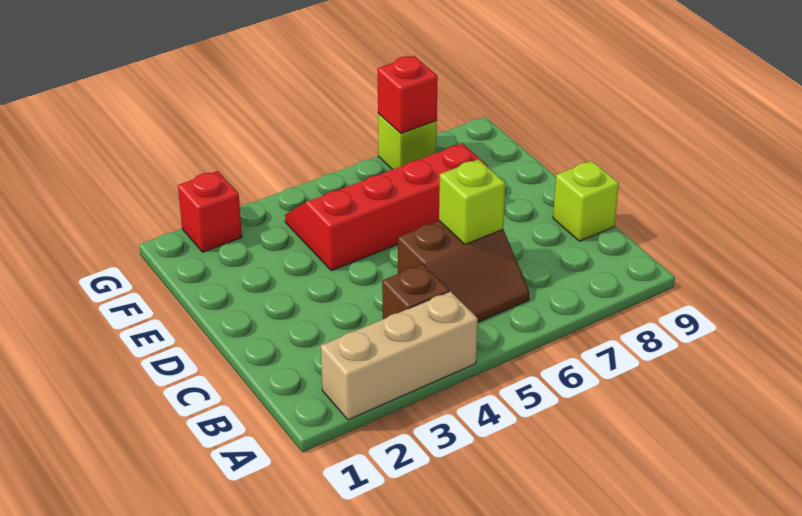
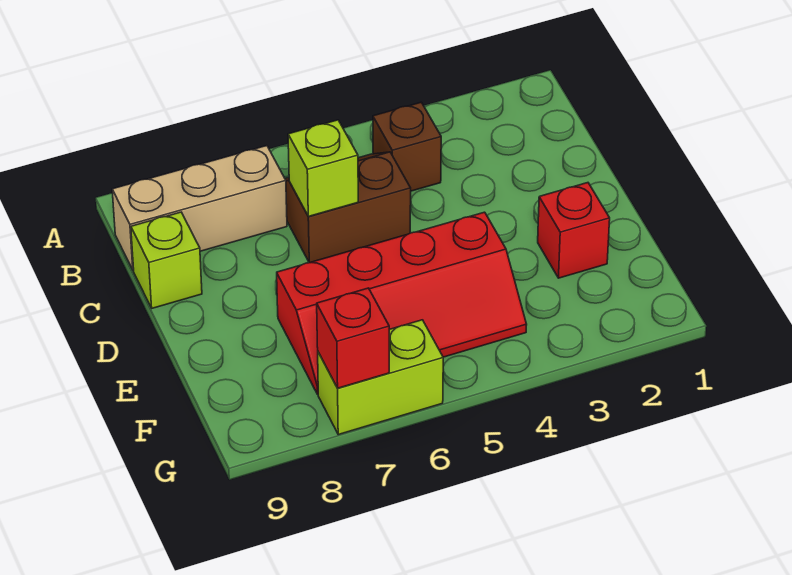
tan brick A2:A4 level 1 -> tan brick B7:B9 level 1
red brick G2 level 1 -> red brick E2 level 1
lime brick G7 level 1 -> lime brick G6:G7 level 1

